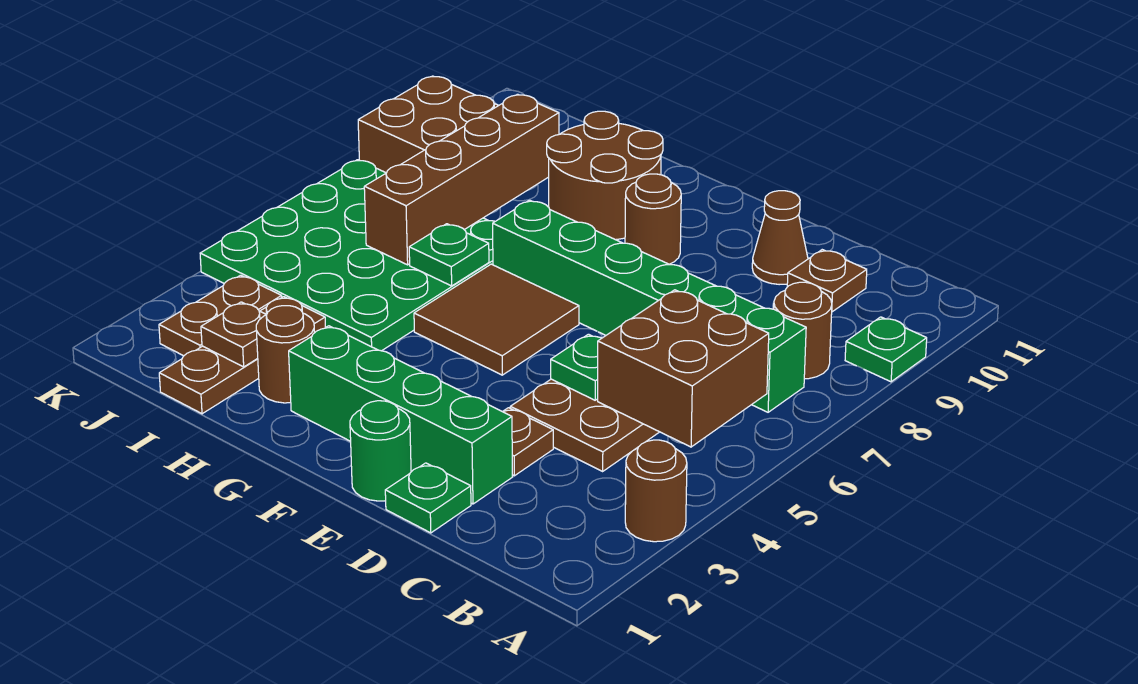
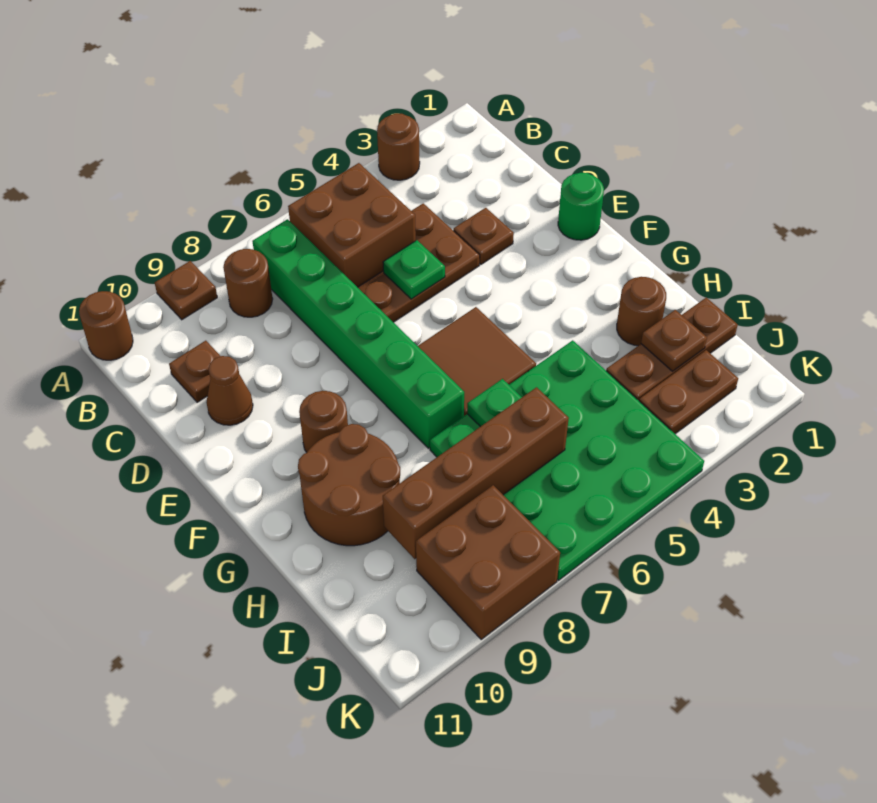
green plate A9 level 1 -> brown plate A9 level 1
none -> brown round brick A11 level 1
green plate D1 level 1 -> none
green brick D2:G2 level 1 -> none

